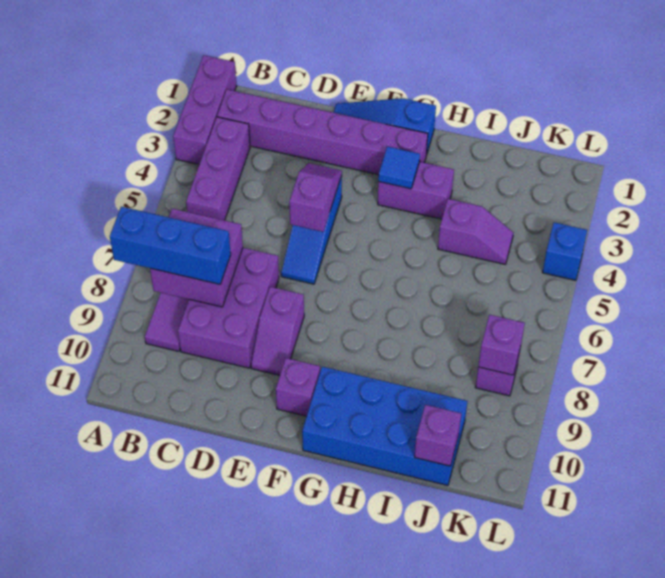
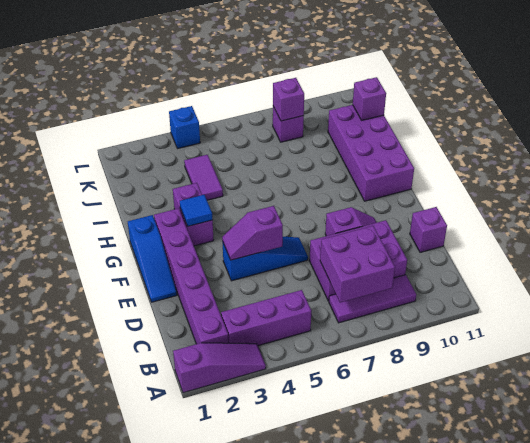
purple brick A1:A3 level 1 -> purple slope A1:A3 level 1 top 1
blue brick A8:C8 level 3 -> none
purple brick F10 level 1 -> purple brick D11 level 1
blue brick G10:J11 level 1 -> purple brick G10:J11 level 1
purple slope I4:J4 level 1 top I -> purple tile I4:J4 level 1

